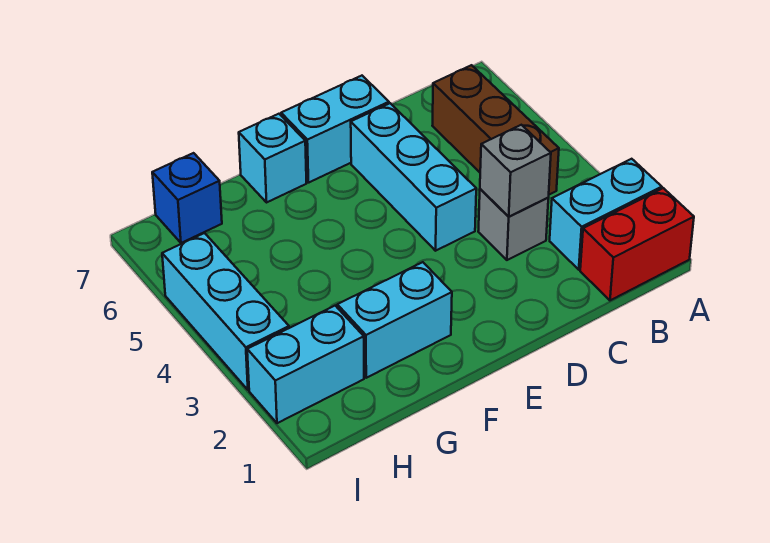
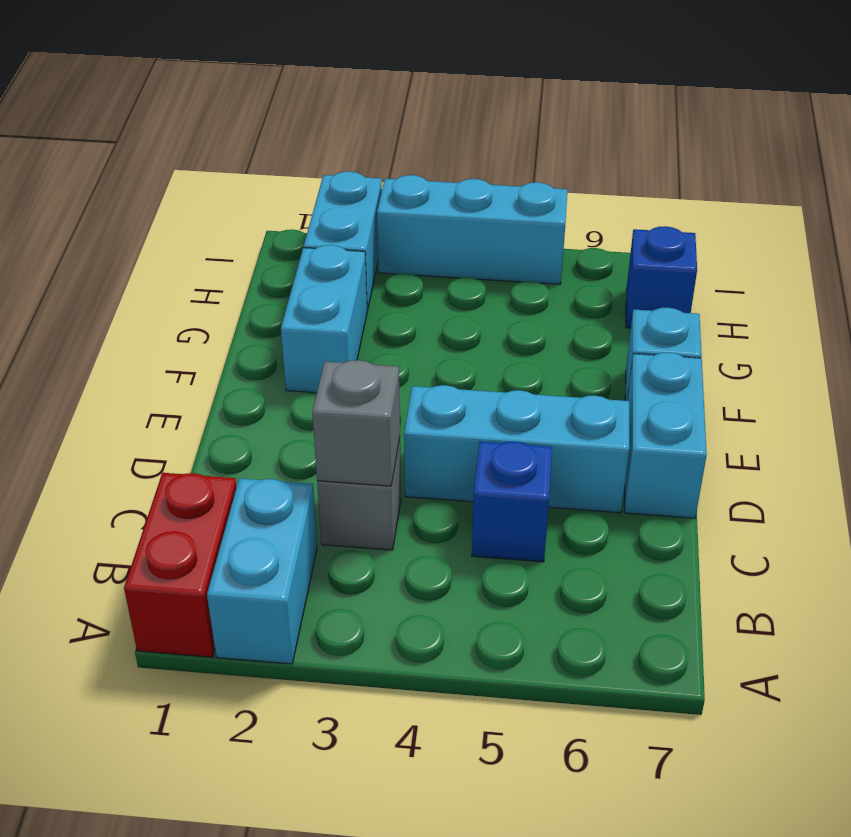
brown brick B4:B6 level 1 -> none
none -> blue brick C5 level 1

